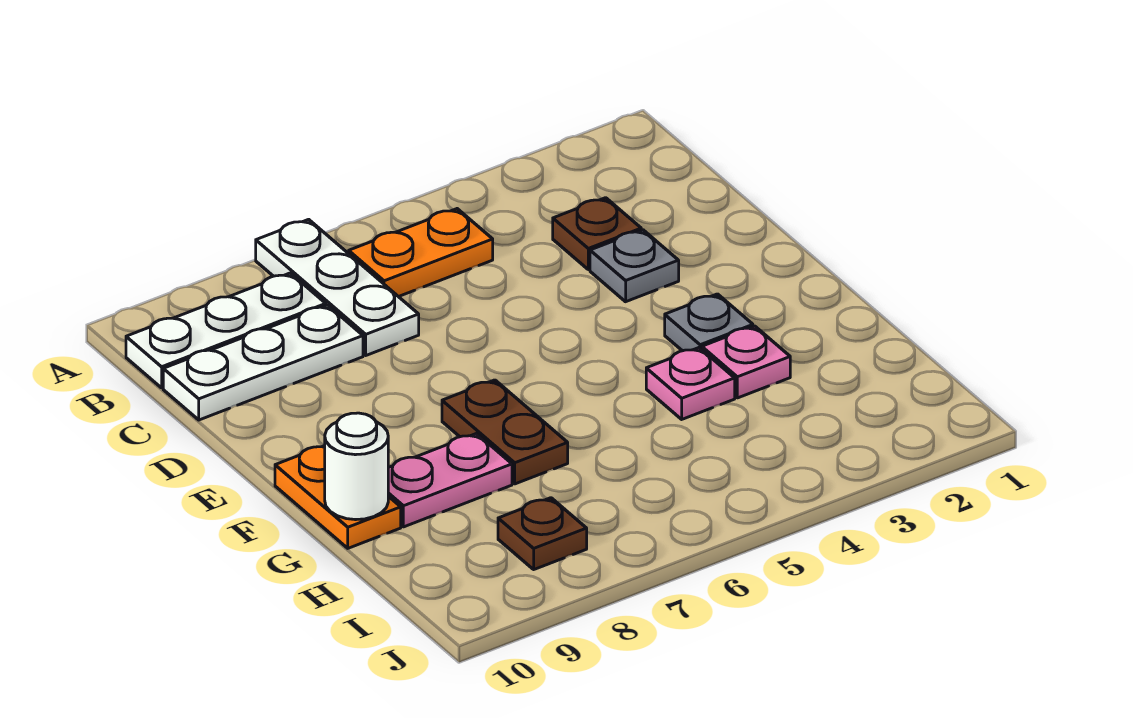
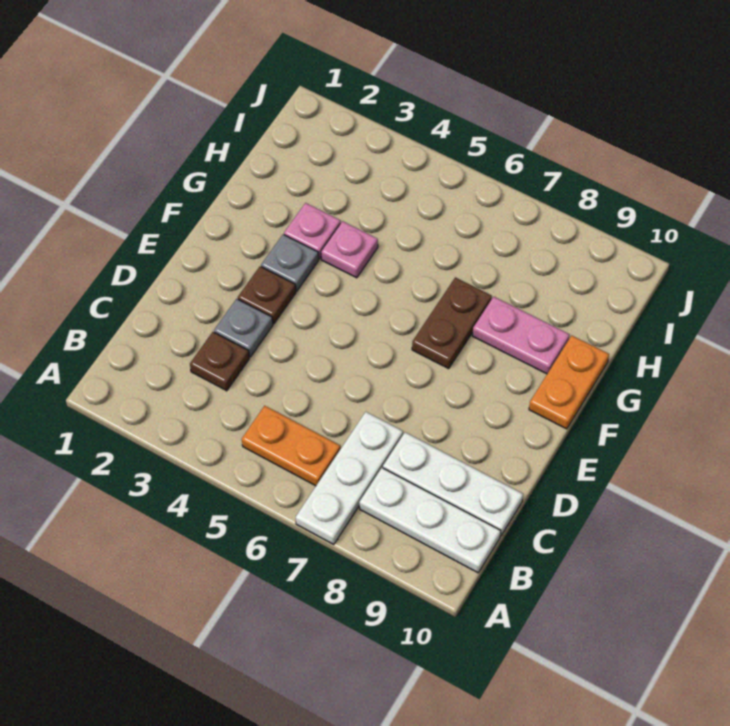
white round brick G10 level 2 -> none
brown plate I8 level 1 -> brown plate E3 level 1

